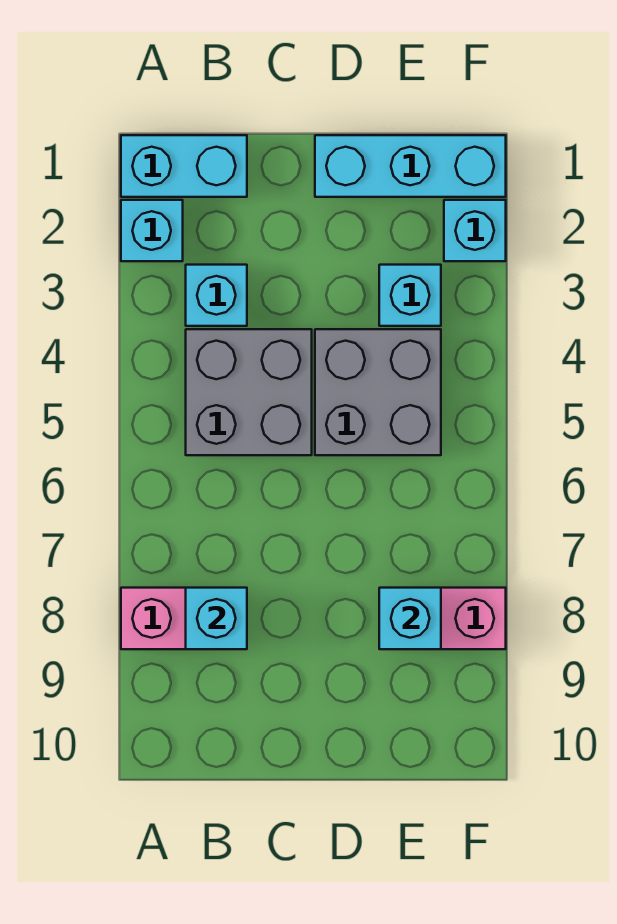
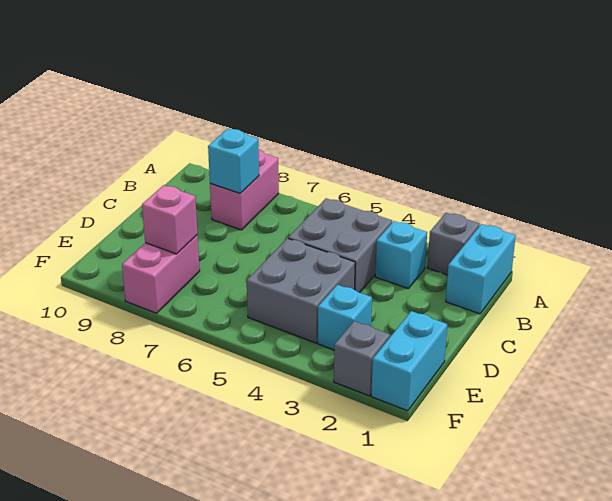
cyan brick A2 level 1 -> grey brick A2 level 1
cyan brick D1:F1 level 1 -> cyan brick E1:F1 level 1
cyan brick E8 level 2 -> pink brick E8 level 2
cyan brick F2 level 1 -> grey brick F2 level 1

